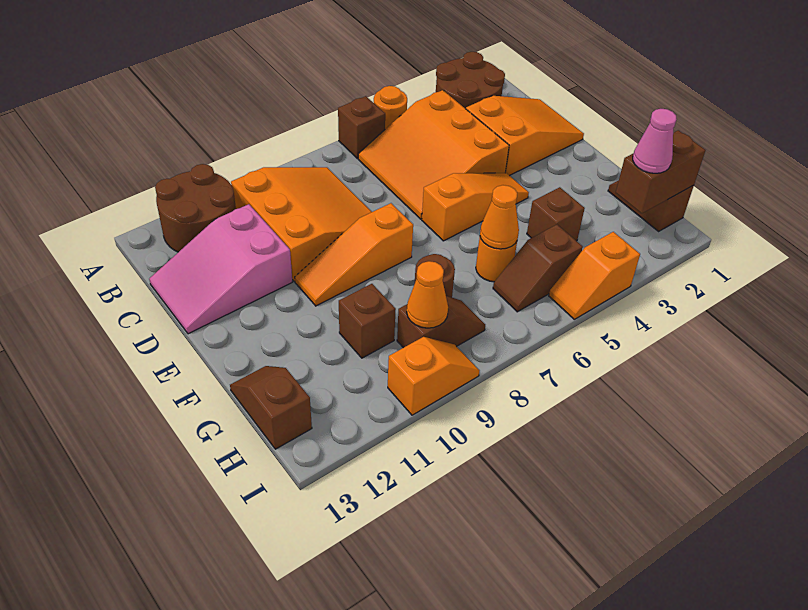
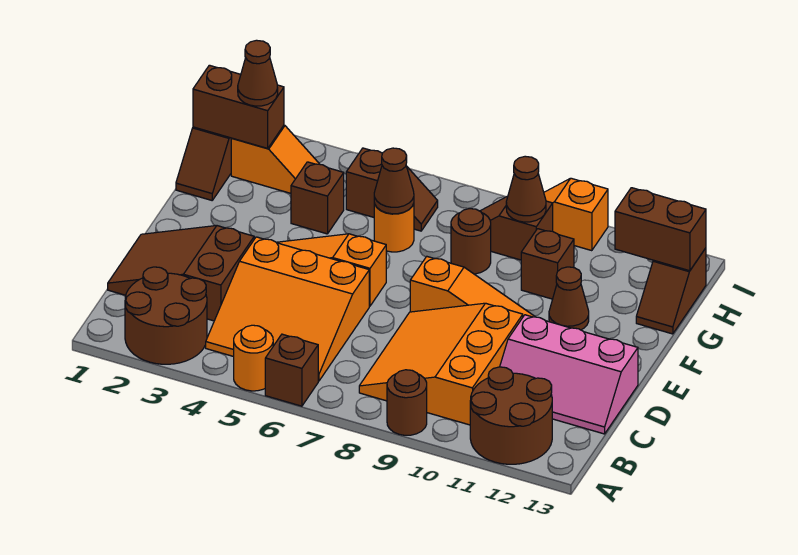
none -> brown round brick A9 level 1
orange slope B4:D6 level 1 top 4 -> orange slope B4:D6 level 1 top D
orange slope C1:D3 level 1 top 3 -> brown slope C1:D3 level 1 top 3
pink slope C11:D13 level 1 top 11 -> pink slope C11:D13 level 1 top D
none -> brown cone F11 level 1
orange cone G6 level 2 -> brown cone G6 level 2
pink cone H2 level 3 -> brown cone H2 level 3
orange cone H9 level 2 -> brown cone H9 level 2
none -> brown brick H12:H13 level 2
orange slope I4:I5 level 1 top 4 -> orange slope H2:H3 level 1 top 2

